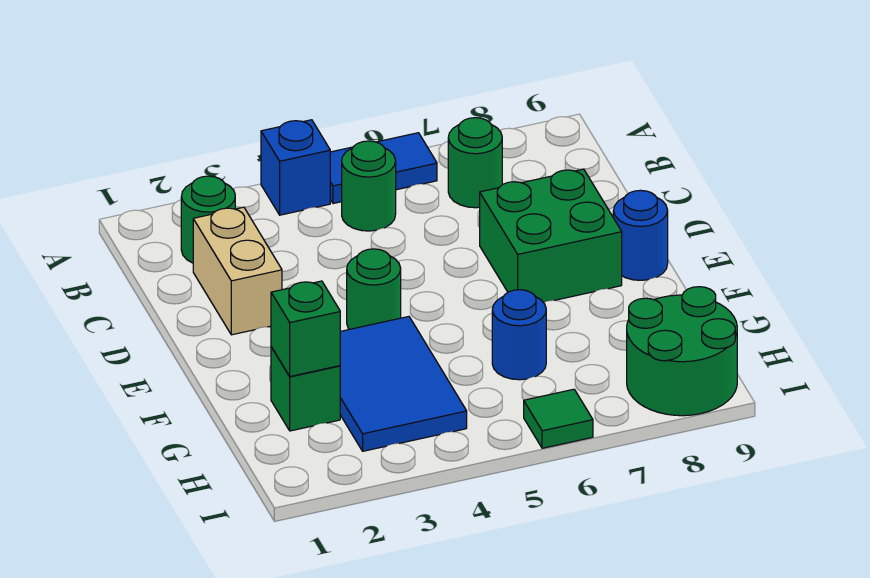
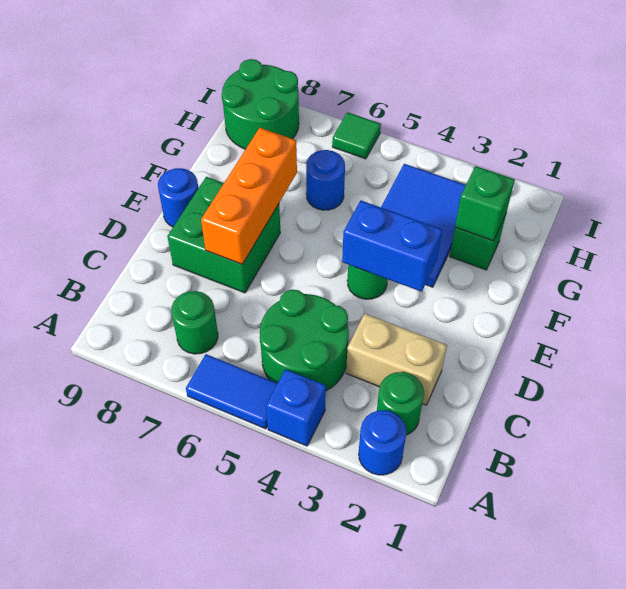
none -> blue round brick A2 level 1
green round brick B5 level 1 -> green round brick B4:C5 level 1
tan brick C2:D2 level 1 -> tan brick C2:C3 level 1
none -> orange brick D7:F7 level 2
none -> blue brick E3:E4 level 2

